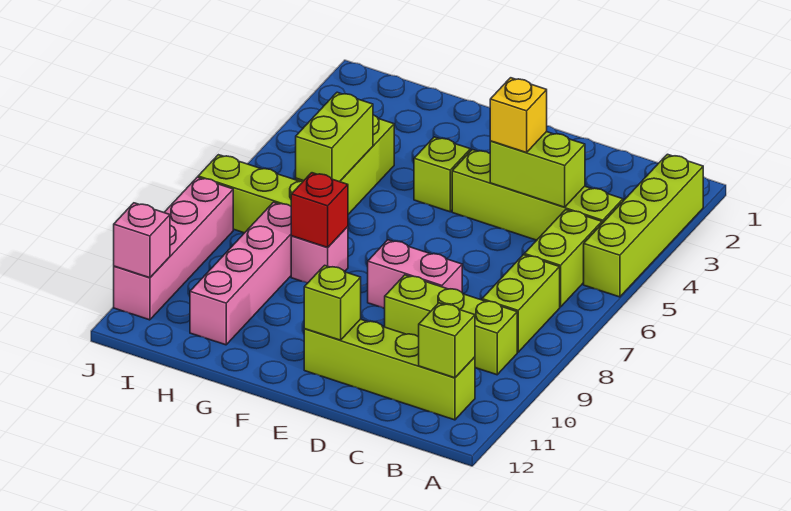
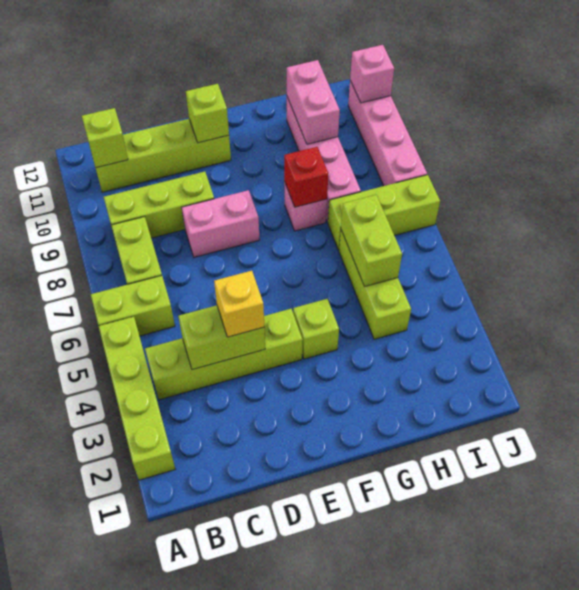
lime brick B5:B6 level 1 -> lime brick A6:B6 level 1
none -> pink brick H10:H11 level 2

